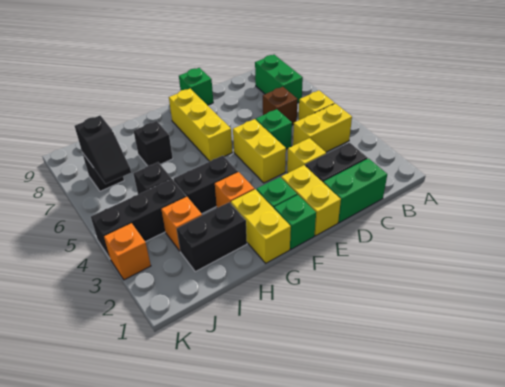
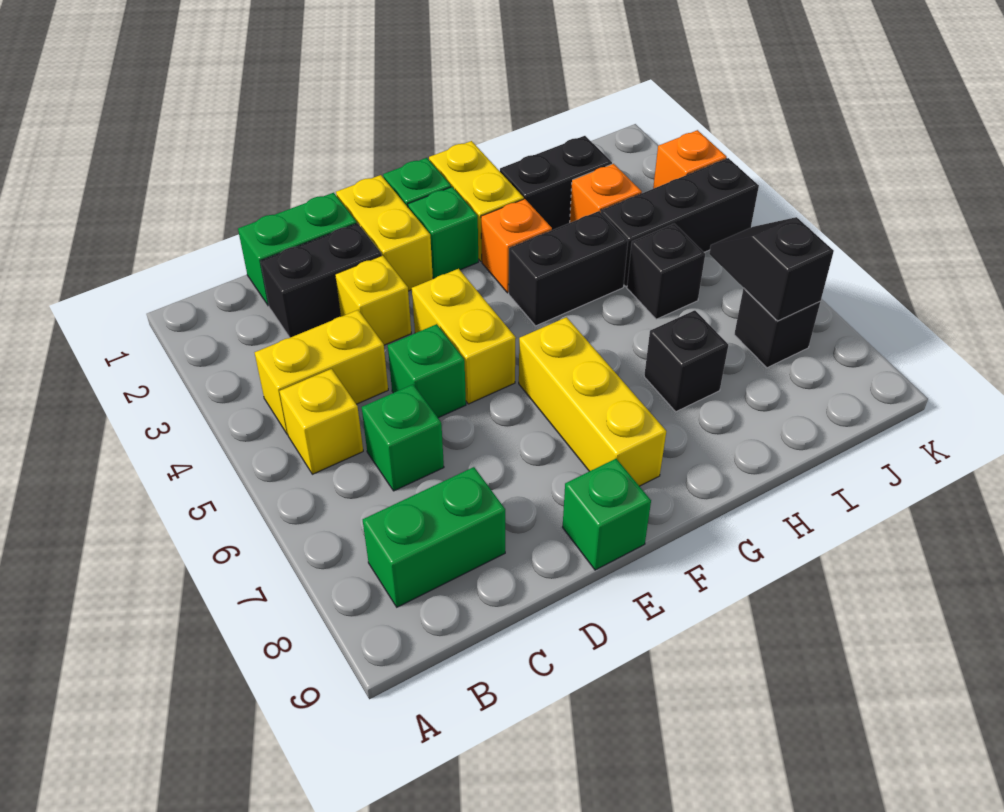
green brick B7:B8 level 1 -> green brick B8:C8 level 1
brown brick C6 level 1 -> green brick C6 level 1

